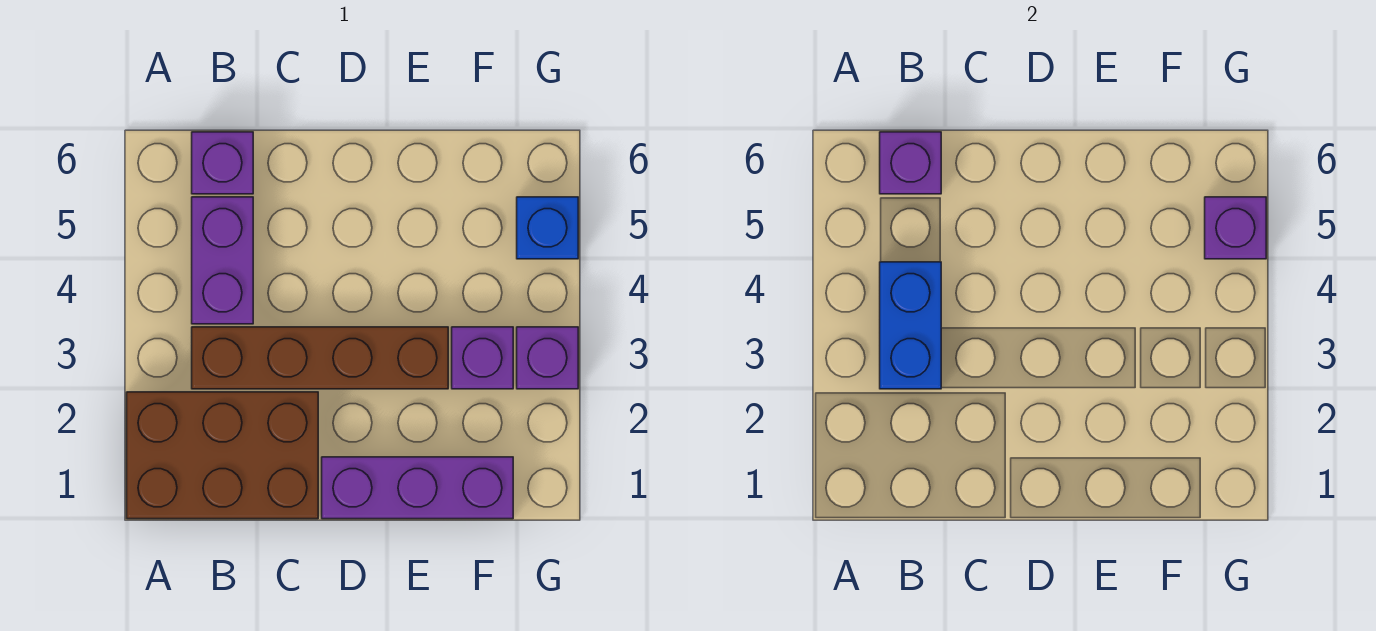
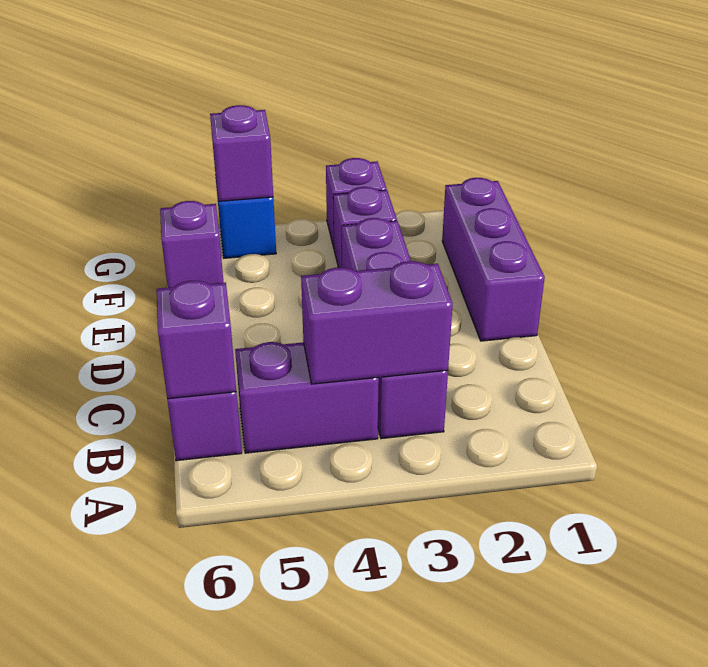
brown brick A1:C2 level 1 -> none
brown brick B3:E3 level 1 -> purple brick B3:E3 level 1
blue brick B3:B4 level 2 -> purple brick B3:B4 level 2
none -> purple brick F6 level 1

